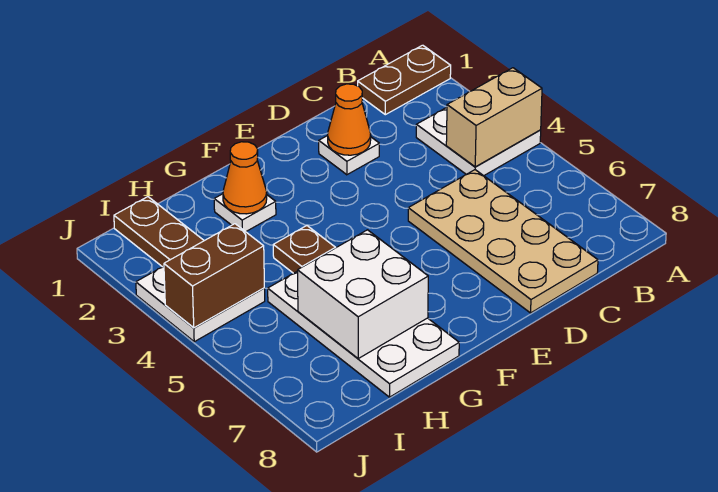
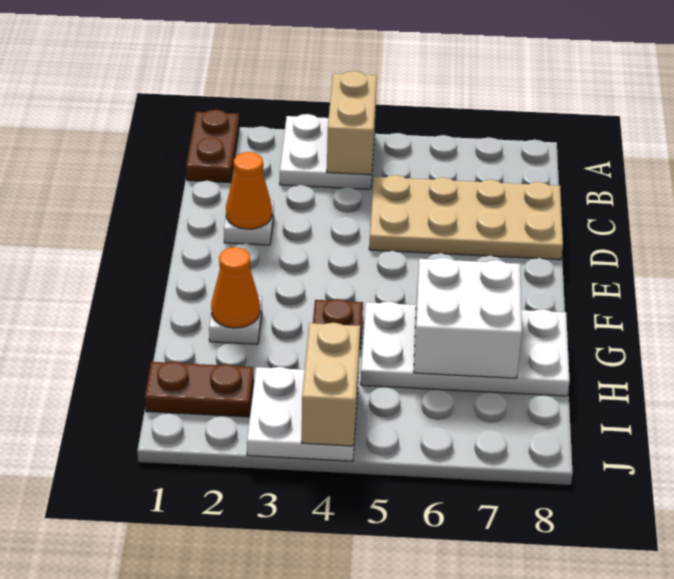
brown brick I4:J4 level 2 -> tan brick I4:J4 level 2

